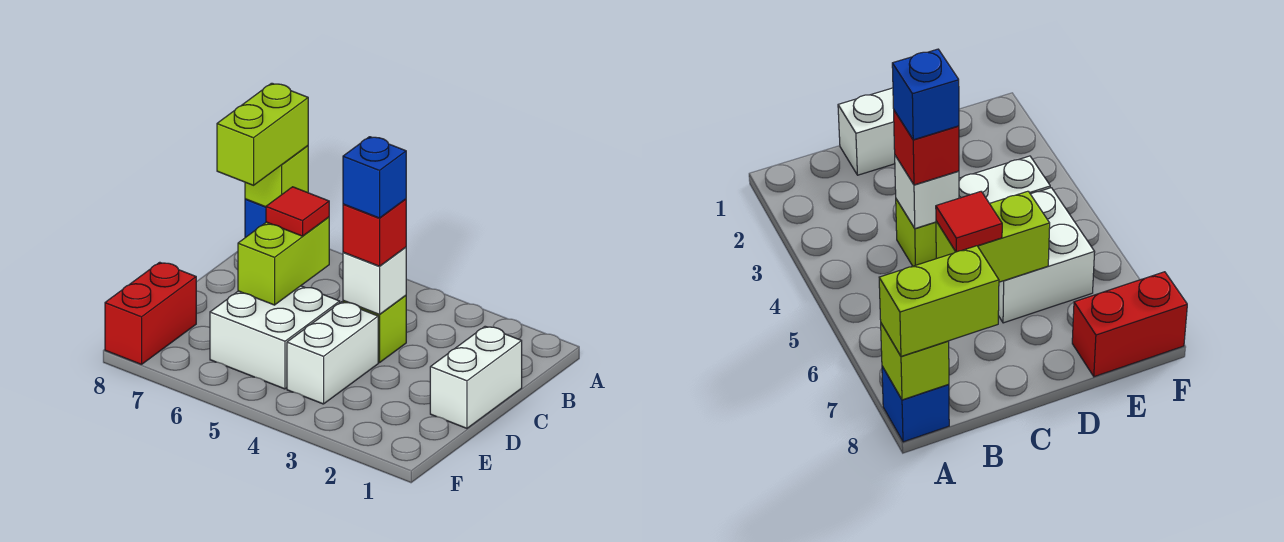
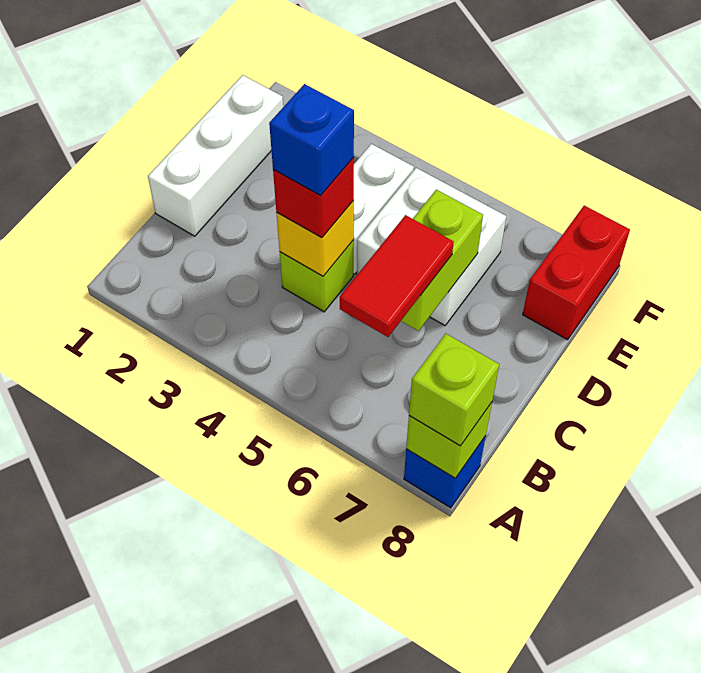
lime brick A8:B8 level 3 -> lime brick A8 level 3
white brick C1:D1 level 1 -> white brick C1:E1 level 1
white brick C4 level 2 -> yellow brick C4 level 2
red tile C6 level 3 -> red tile B6:C6 level 3

